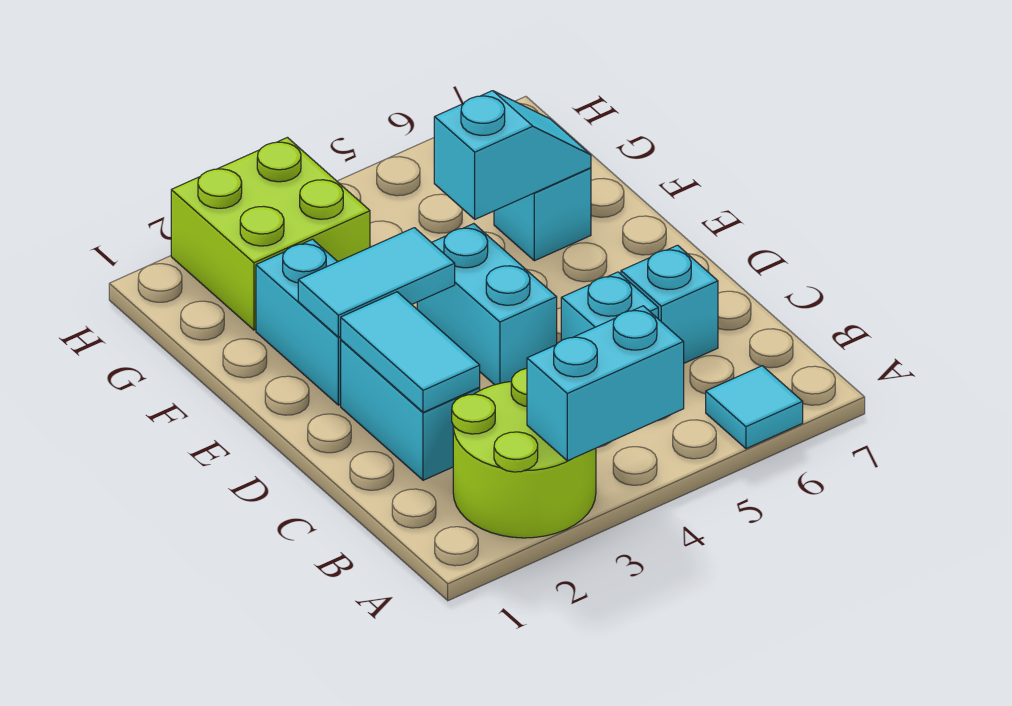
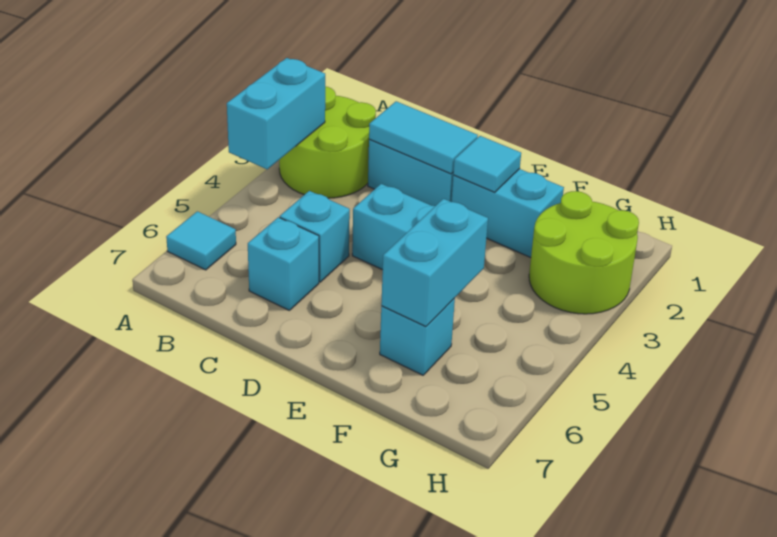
cyan tile E2:E3 level 2 -> cyan tile E2 level 2
cyan slope F5:F6 level 2 top 5 -> cyan brick F5:F6 level 2
lime brick G2:H3 level 1 -> lime round brick G2:H3 level 1

